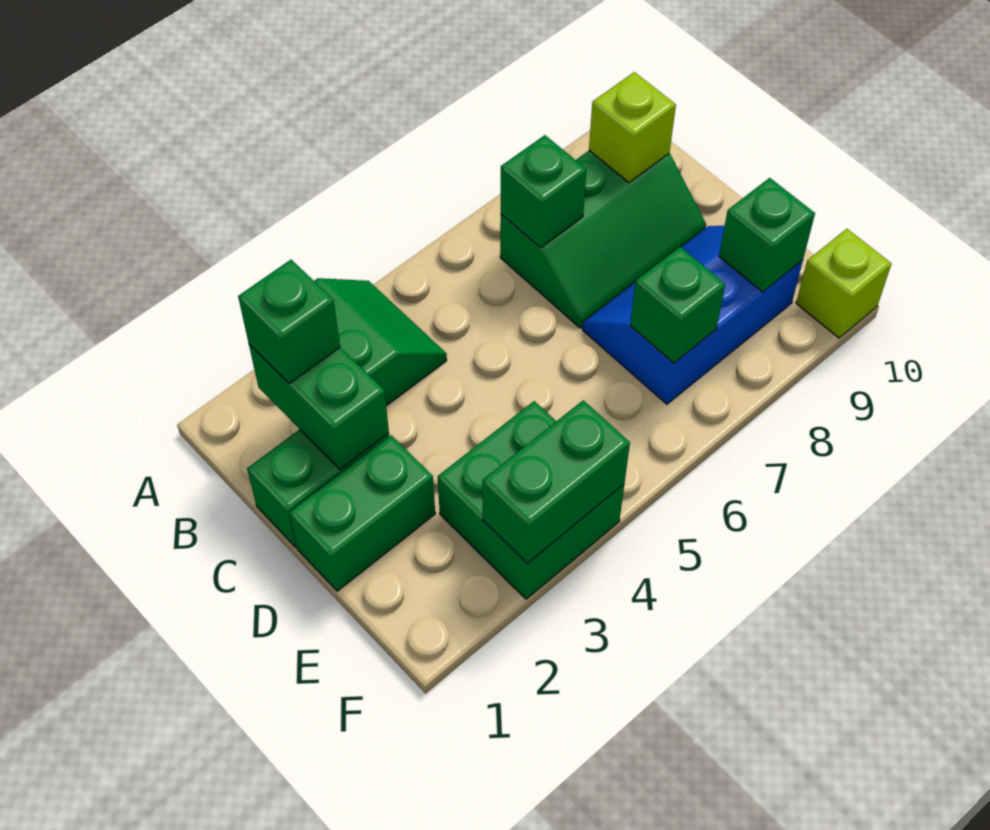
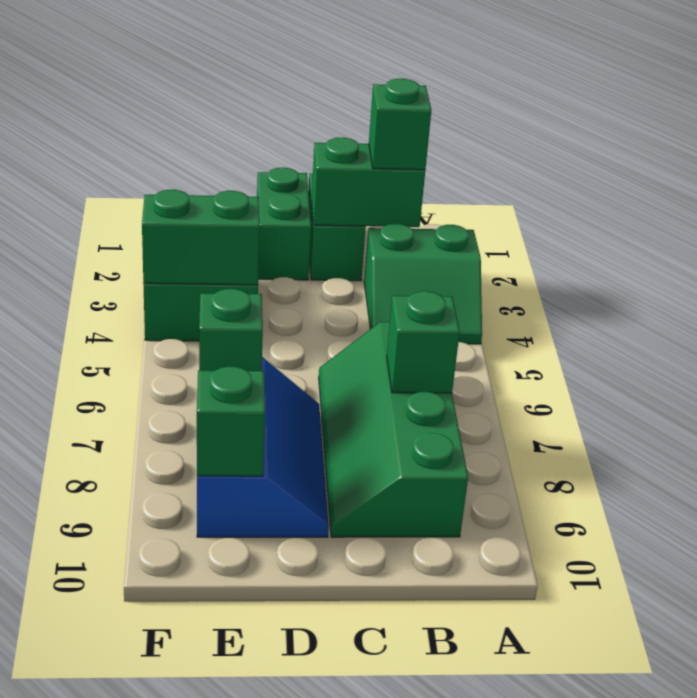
green slope B7:C9 level 1 top B -> green slope B6:C9 level 1 top B
lime brick B9 level 2 -> none
green brick F3:F4 level 2 -> green brick E4:F4 level 2
lime brick F10 level 1 -> none

